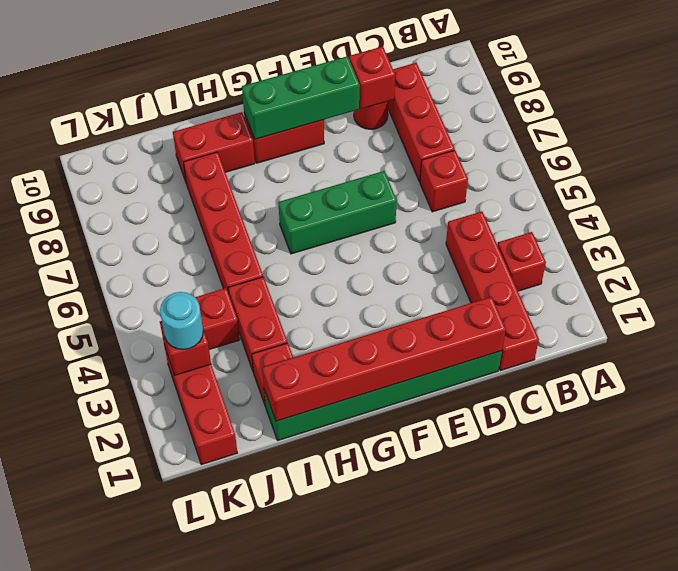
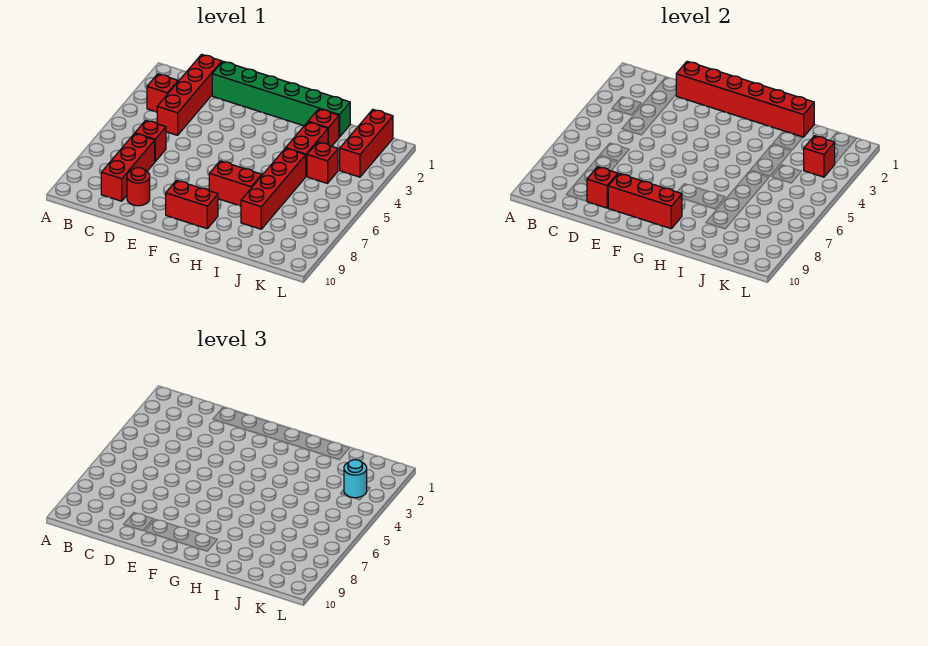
green brick E6:G6 level 1 -> none
green brick E9:G9 level 2 -> red brick E9:G9 level 2
red brick H9:I9 level 1 -> red brick G7:H7 level 1

